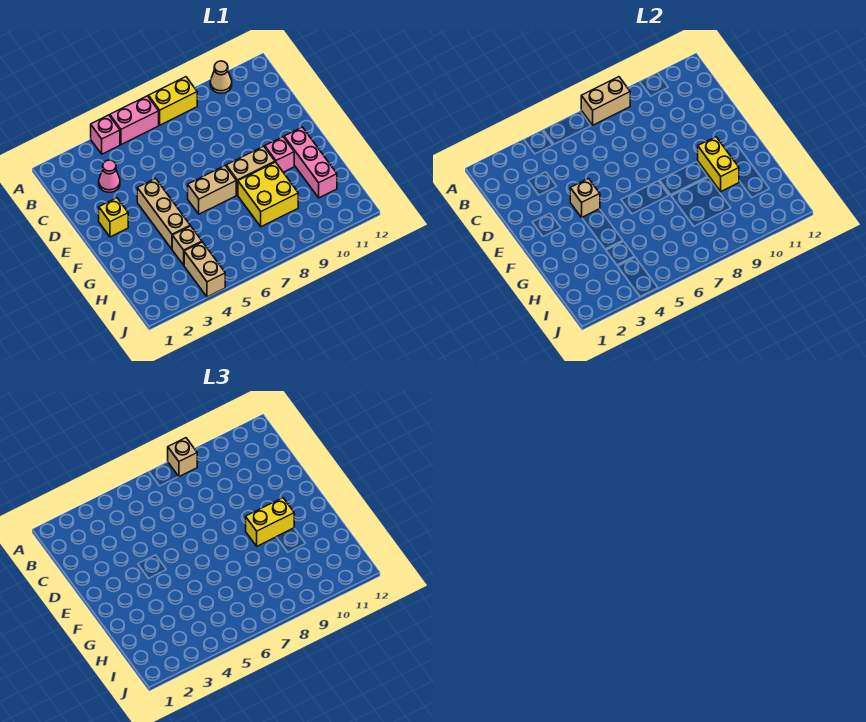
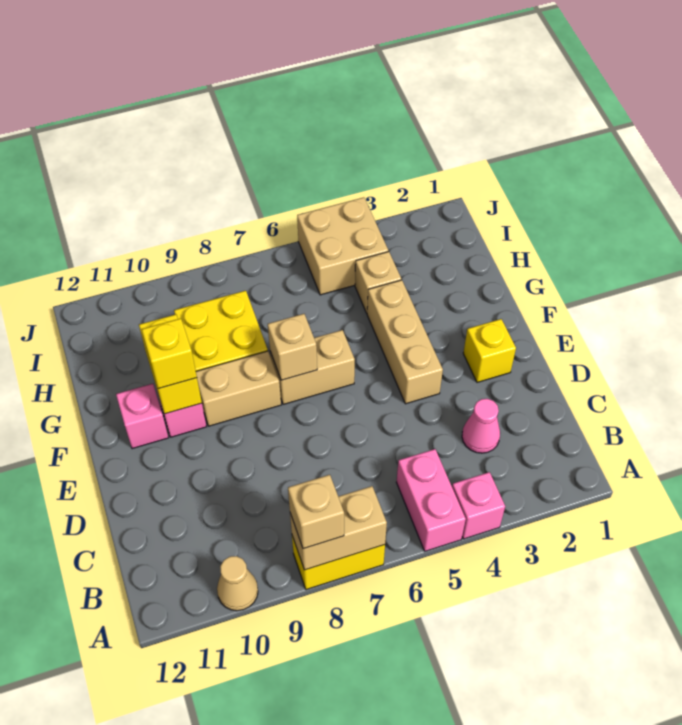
pink brick A5:A6 level 1 -> pink brick A5:B5 level 1
tan brick E4 level 2 -> tan brick F7 level 2
yellow brick F9:F10 level 3 -> yellow brick F10 level 3
pink brick F11:H11 level 1 -> pink brick F11 level 1
tan brick I4:J4 level 1 -> tan brick I4:J5 level 1

